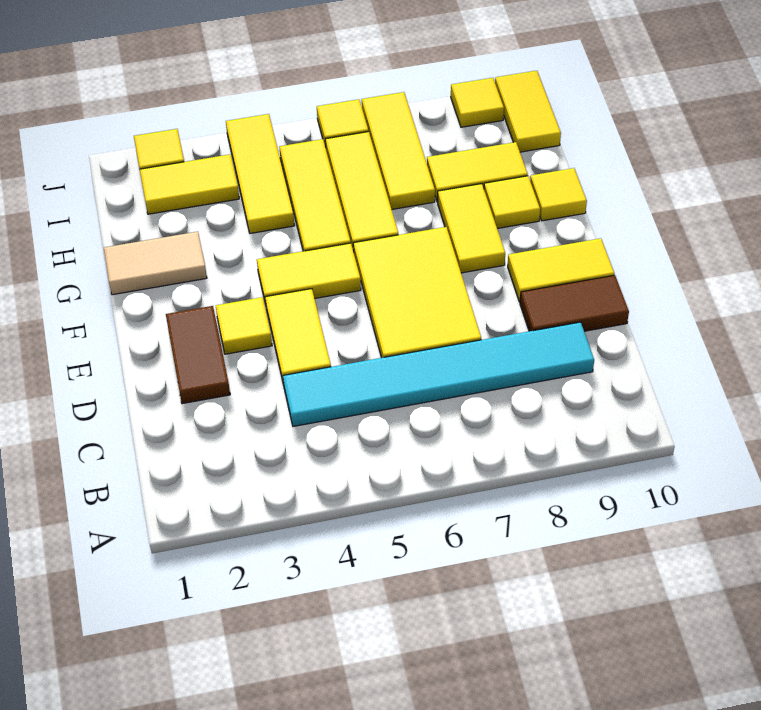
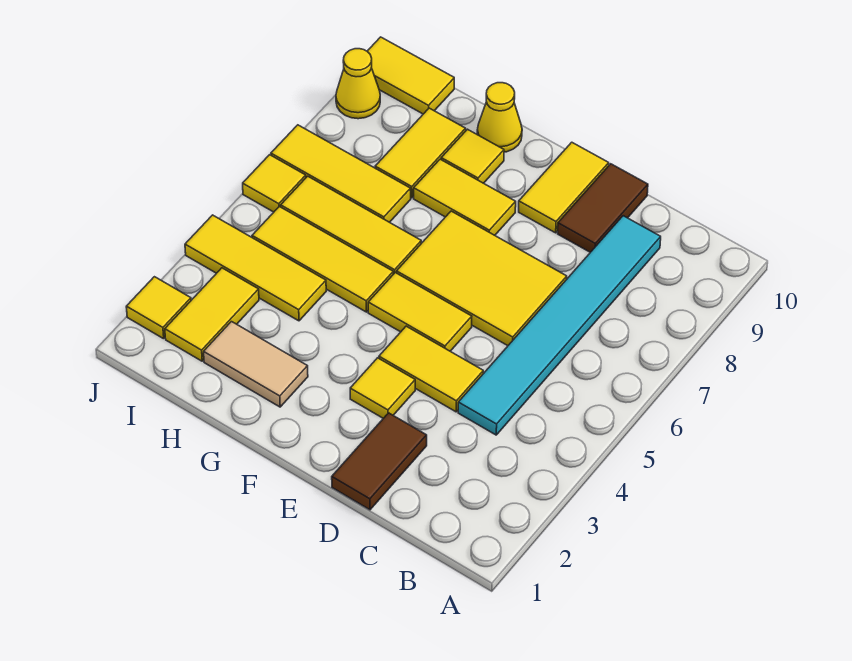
brown tile D2:E2 level 1 -> brown tile D1:D2 level 1
yellow tile F4:F5 level 1 -> yellow tile E5:F5 level 1
tan tile G1:G2 level 1 -> tan tile G2:H2 level 1
yellow tile G10 level 1 -> yellow cone G10 level 1
yellow tile J9 level 1 -> yellow cone J9 level 1

